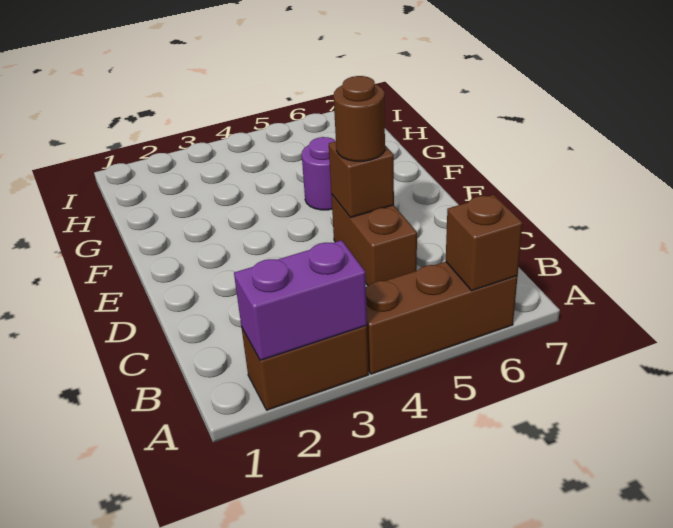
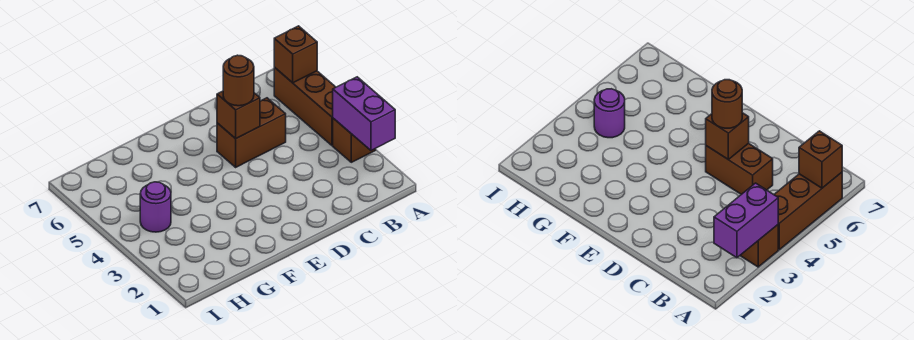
brown brick A2:A3 level 1 -> brown brick A3 level 1
purple round brick F5 level 1 -> purple round brick H4 level 1

